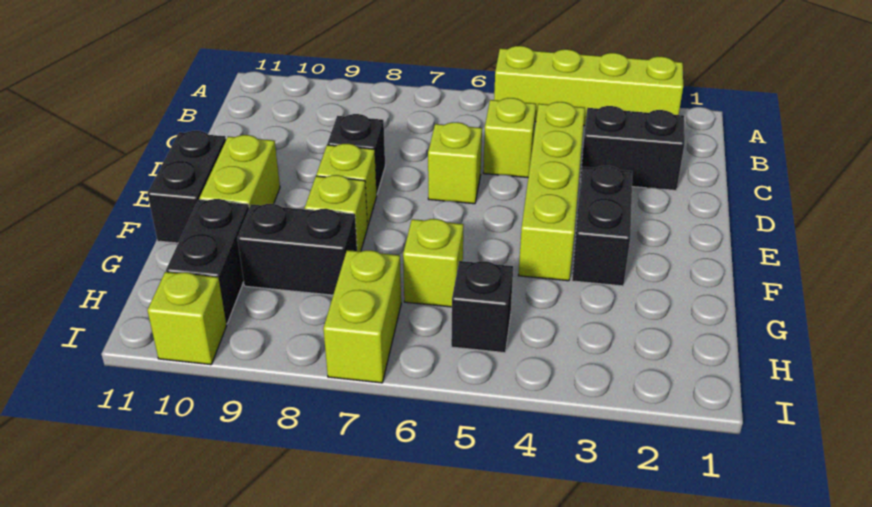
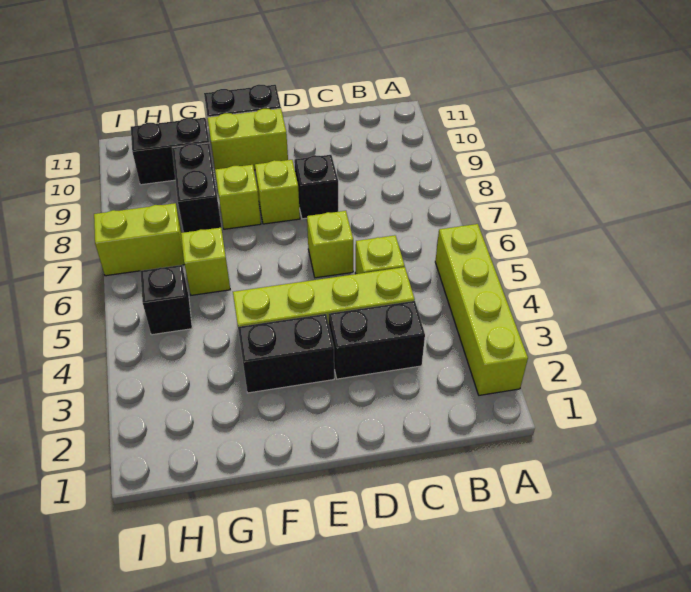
black brick C2:C3 level 1 -> black brick C3:D3 level 1
lime brick I10 level 1 -> none

